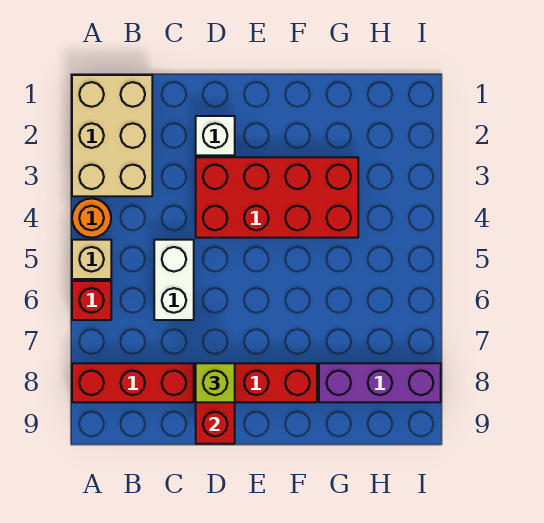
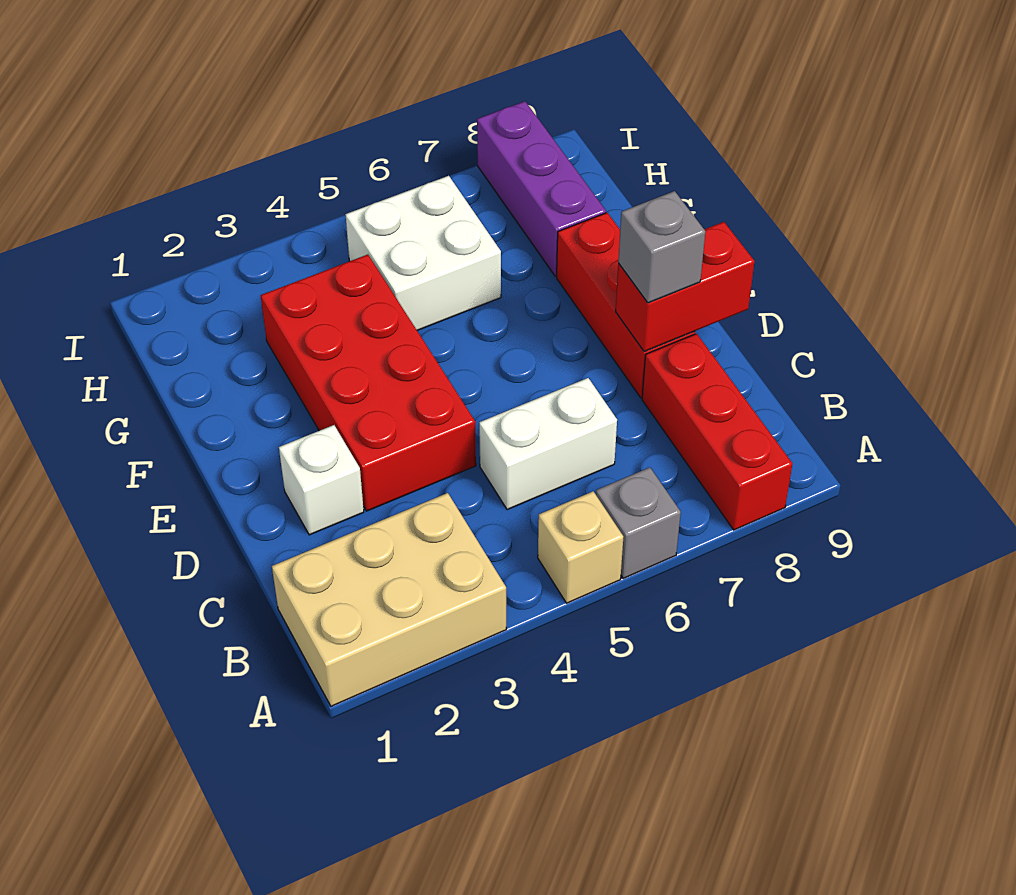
orange round brick A4 level 1 -> none
red brick A6 level 1 -> grey brick A6 level 1
lime brick D8 level 3 -> grey brick D8 level 3
none -> white brick G5:H6 level 1

